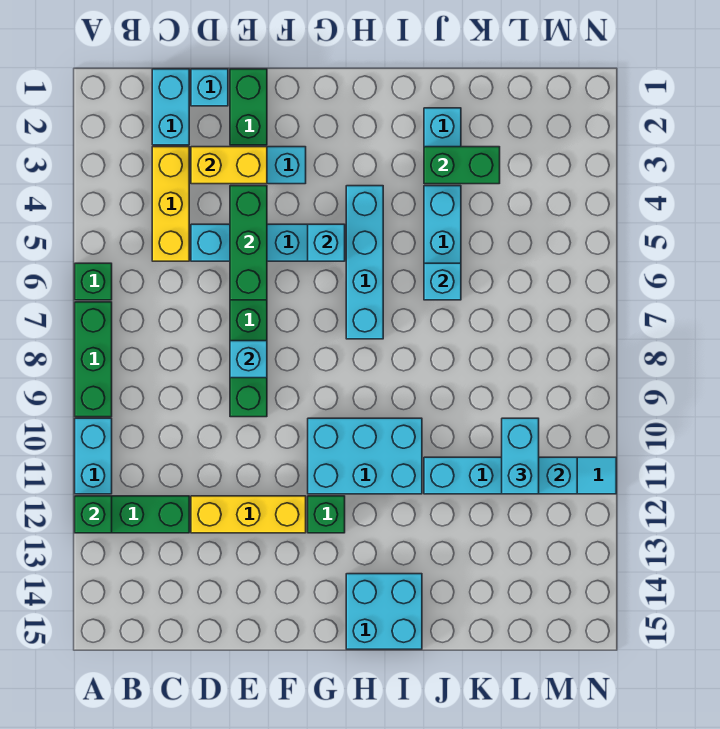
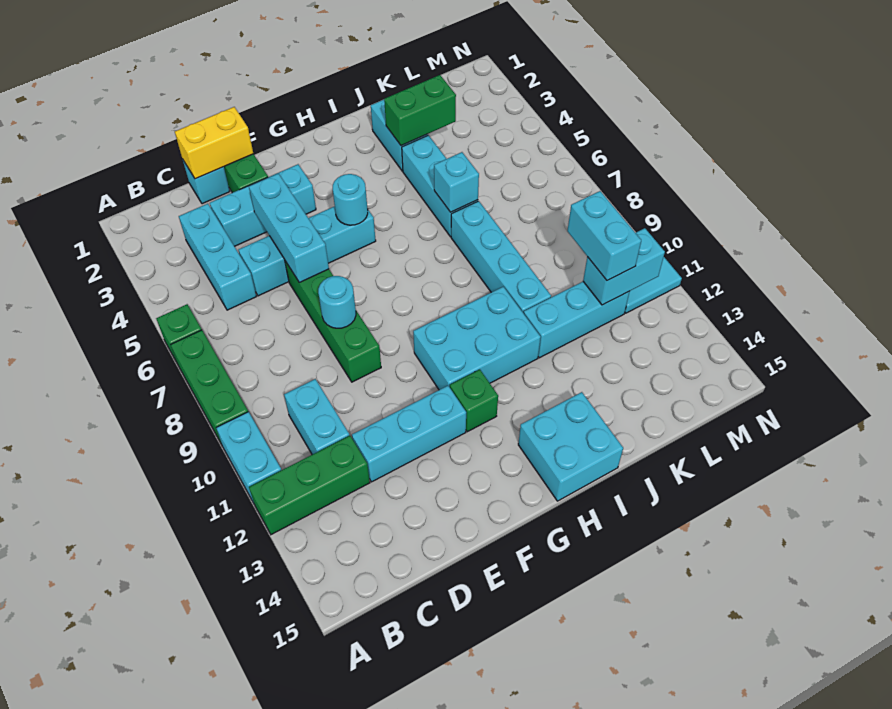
green brick A12 level 2 -> none
cyan brick C1:C2 level 1 -> cyan brick C10:C11 level 1
yellow brick C3:C5 level 1 -> cyan brick C3:C5 level 1
yellow brick D3:E3 level 2 -> yellow brick D1:E1 level 2
yellow brick D12:F12 level 1 -> cyan brick D12:F12 level 1
green brick E4:E6 level 2 -> cyan brick E4:E6 level 2
cyan brick E8 level 2 -> cyan round brick E8 level 2
cyan brick G5 level 2 -> cyan round brick G5 level 2
cyan brick H4:H7 level 1 -> cyan brick J7:J10 level 1

